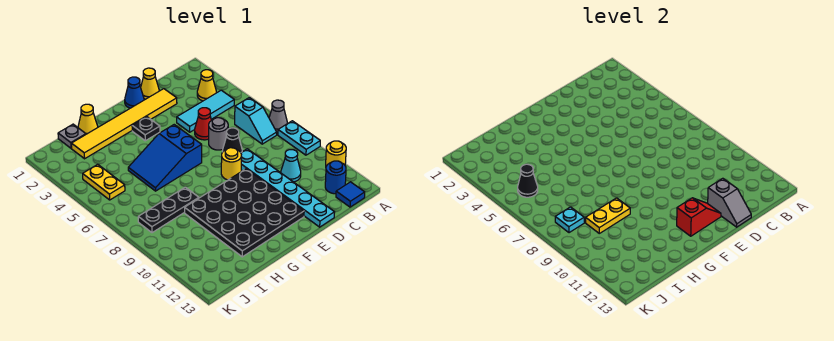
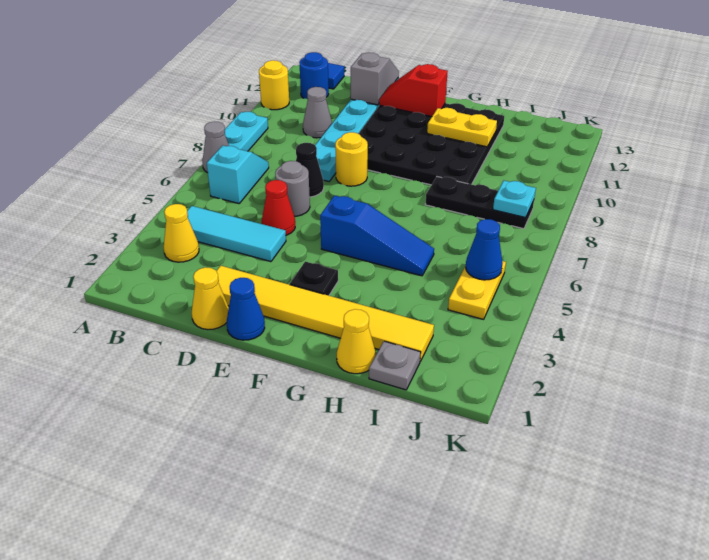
cyan cone C10 level 1 -> grey cone C10 level 1
blue slope F5:H6 level 1 top F -> blue slope F5:H5 level 1 top F
yellow plate H9:I9 level 2 -> yellow plate G11:H11 level 2
black cone J5 level 2 -> blue cone J5 level 2

